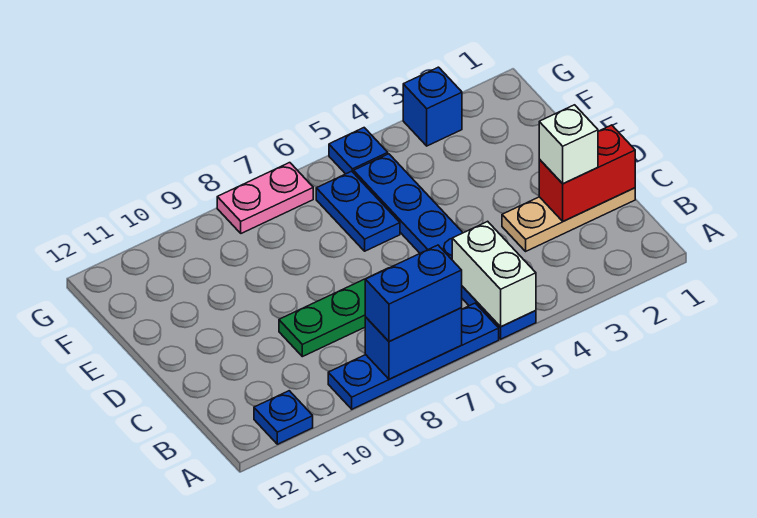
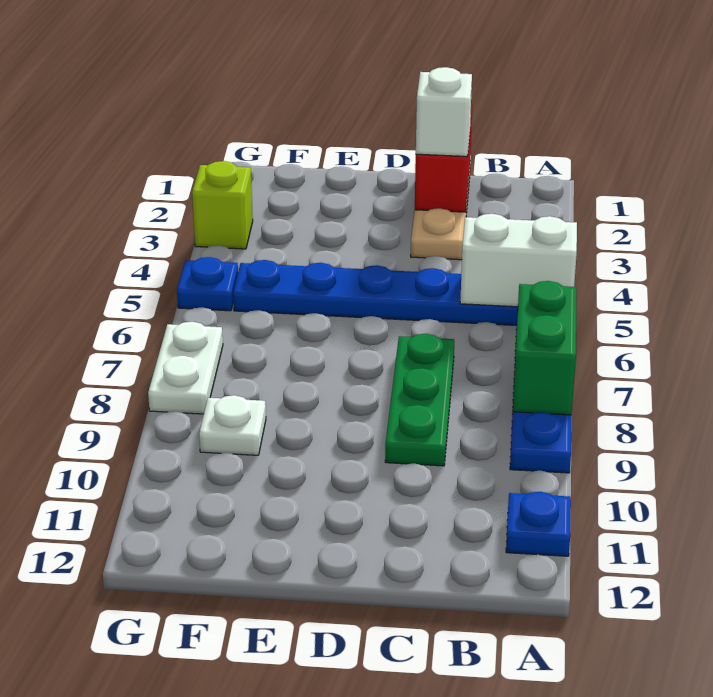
blue brick A7:A8 level 2 -> green brick A7:A8 level 2
blue brick A7:A8 level 3 -> none
blue plate E6:F6 level 1 -> none
none -> white plate F9 level 1
blue brick G3 level 1 -> lime brick G3 level 1
pink plate G7:G8 level 1 -> white plate G7:G8 level 1

